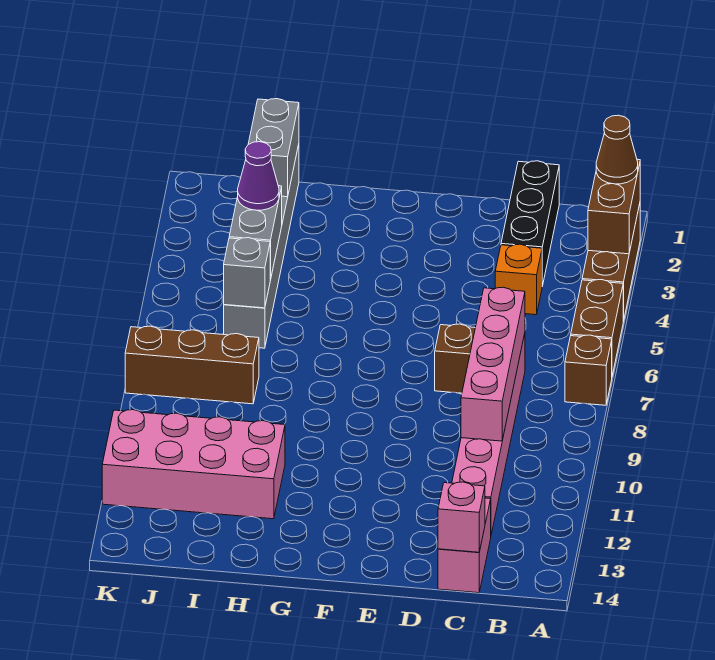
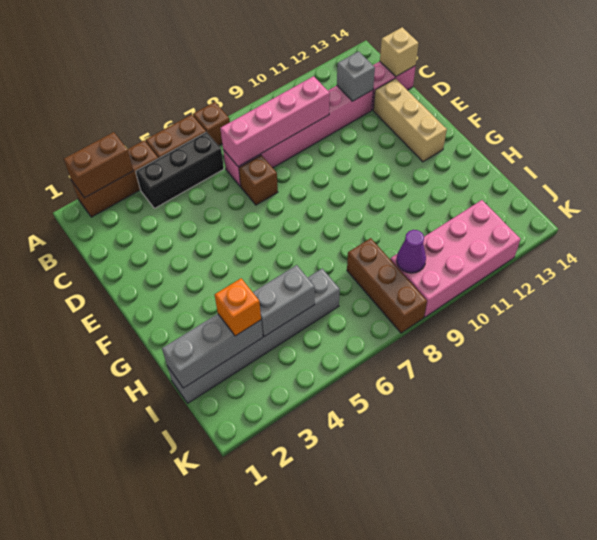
brown cone A2 level 3 -> none
black brick C1:C3 level 1 -> black brick B4:B6 level 1
orange brick C4 level 1 -> orange brick I3 level 3
pink brick C14 level 2 -> tan brick C14 level 2
none -> tan brick D13:F13 level 1
pink brick H11:K12 level 1 -> pink brick J9:K12 level 1
grey brick I1:I2 level 2 -> grey brick I1:I3 level 2
purple cone I4 level 3 -> purple cone J9 level 2
grey brick I6 level 2 -> grey brick C12 level 2

